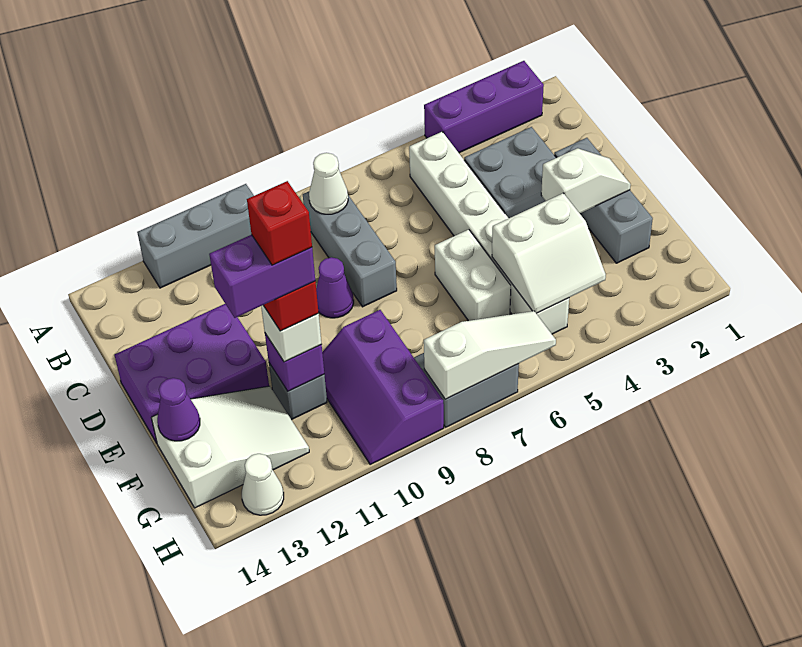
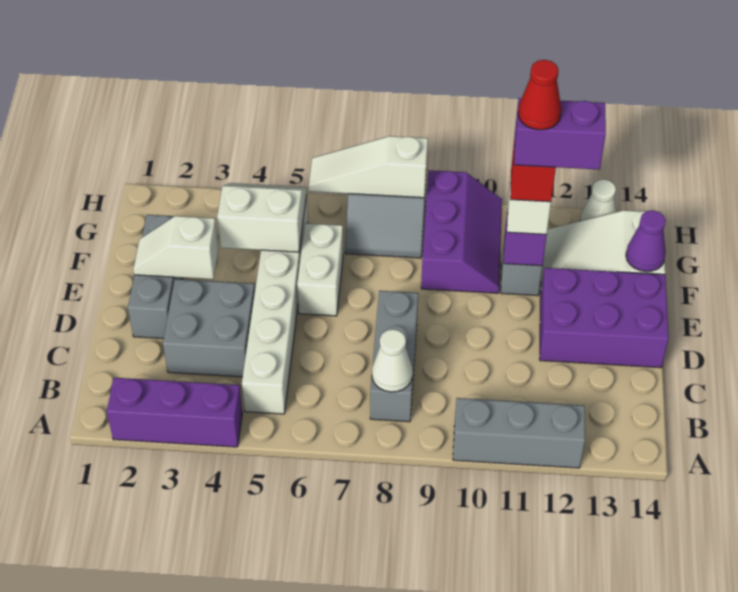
purple cone D9 level 1 -> none
red brick F11 level 6 -> red cone F11 level 6

